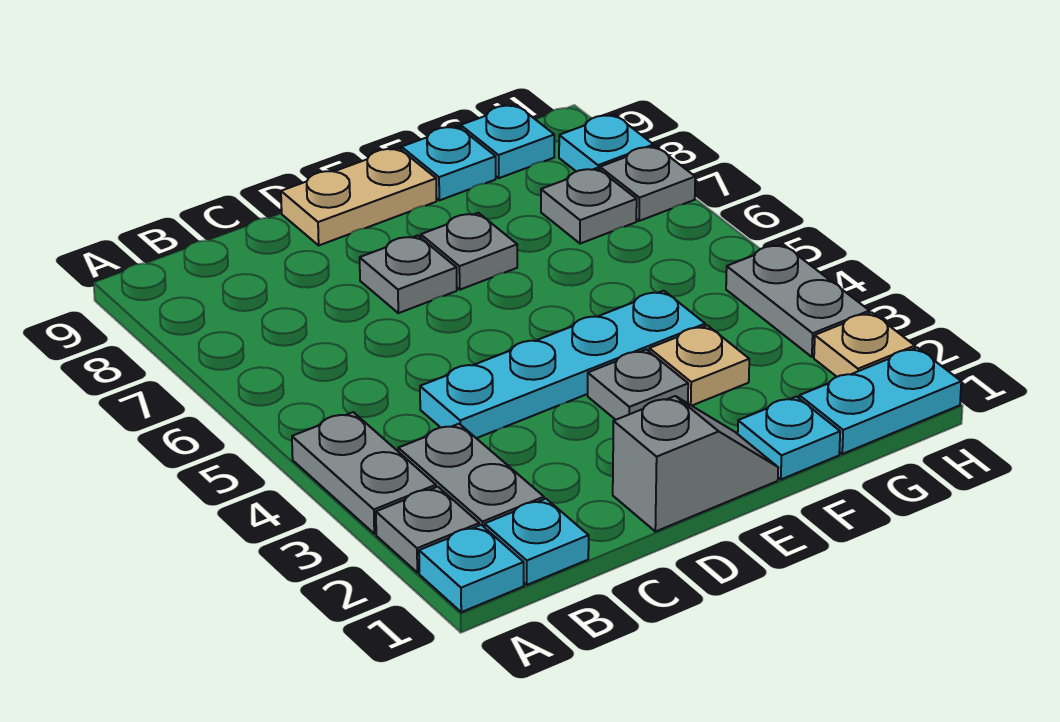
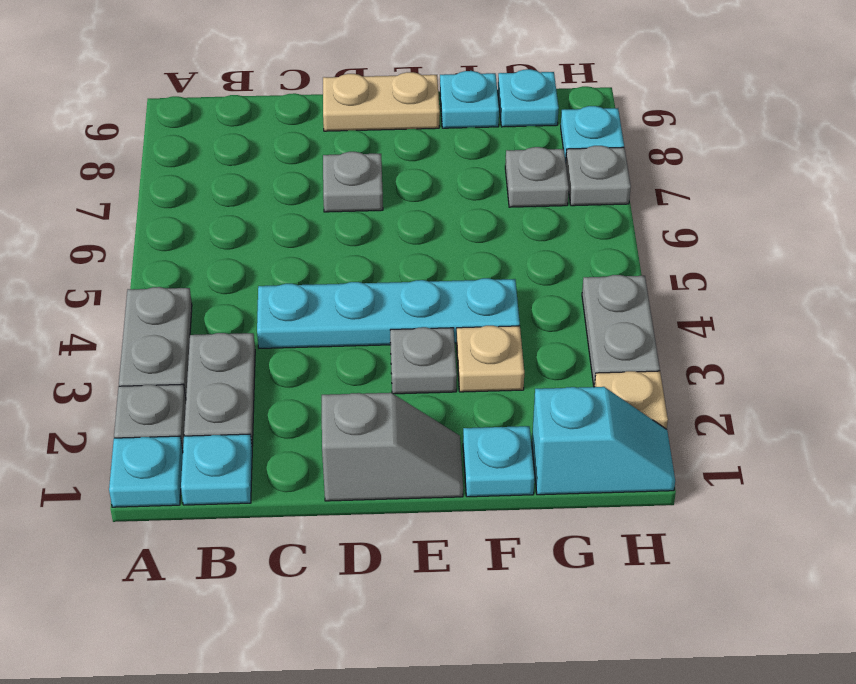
grey plate E7 level 1 -> none
cyan plate G1:H1 level 1 -> cyan slope G1:H1 level 1 top G

